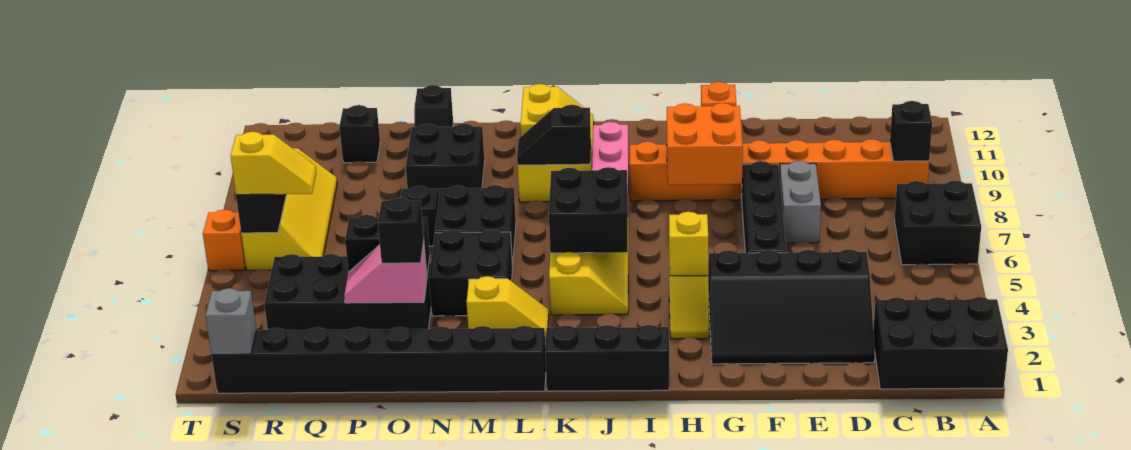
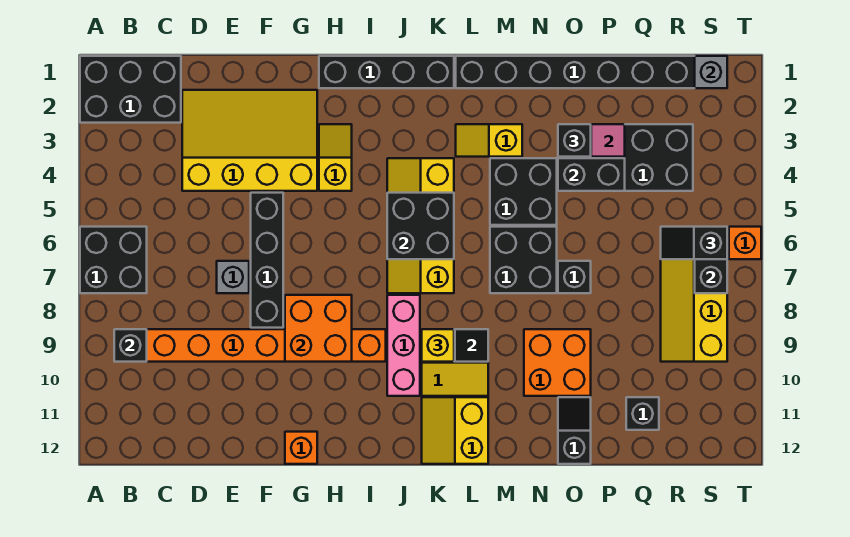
black slope D2:G4 level 1 top 4 -> yellow slope D2:G4 level 1 top 4
grey brick E7:E8 level 1 -> grey brick E7 level 1
yellow brick H4 level 2 -> yellow brick K9 level 3
black brick I1:K1 level 1 -> black brick H1:K1 level 1
black brick N9:O10 level 1 -> orange brick N9:O10 level 1
yellow slope R6:S6 level 3 top S -> black slope R6:S6 level 3 top S

